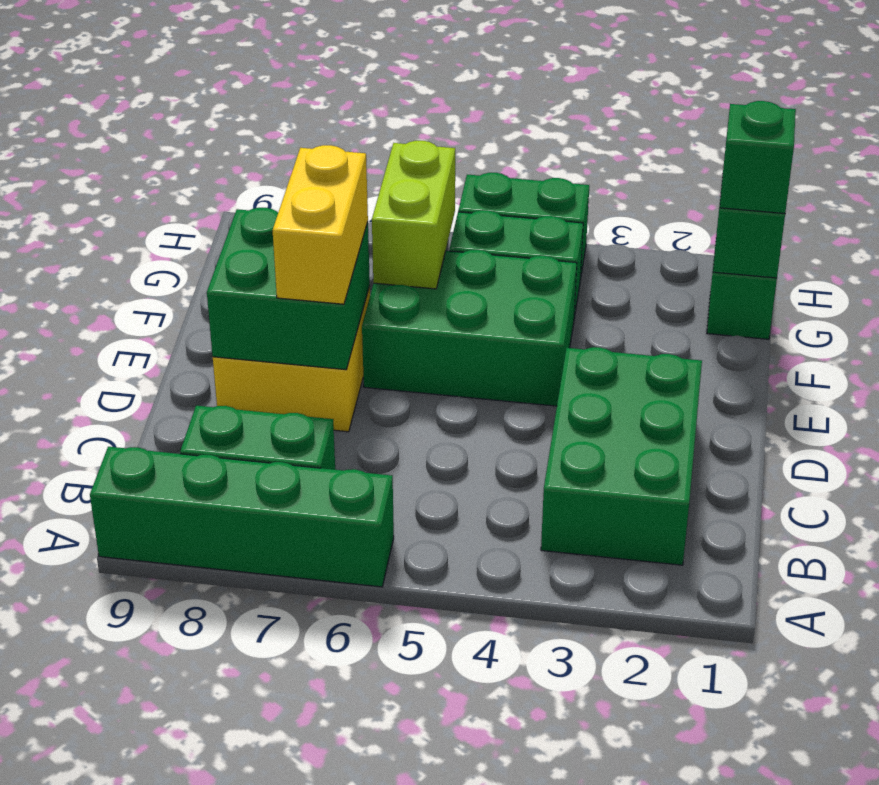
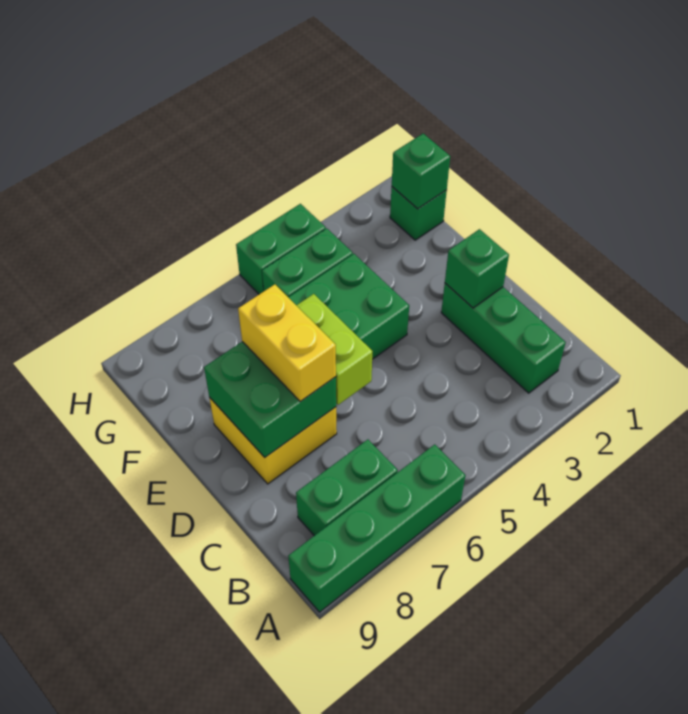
green brick B2:D3 level 1 -> green brick B2:D2 level 1
lime brick F6:G6 level 2 -> lime brick D6:E6 level 2
green brick G1 level 3 -> green brick D2 level 2

